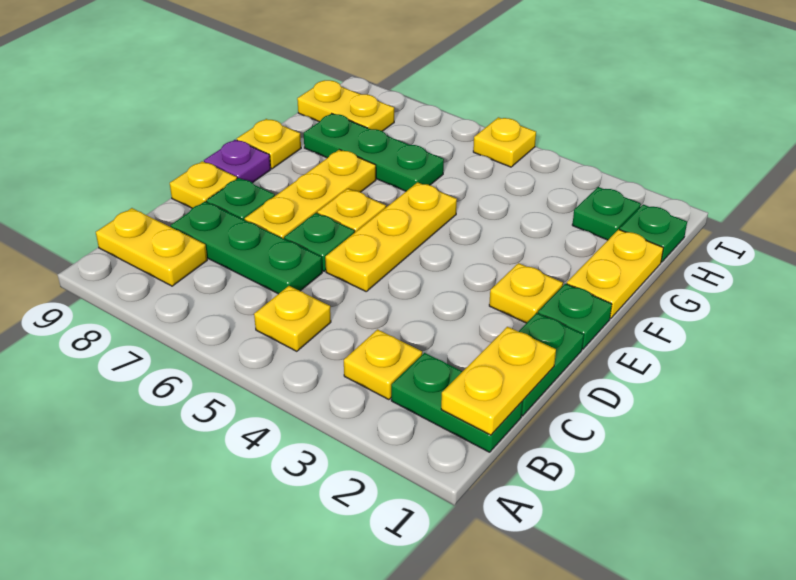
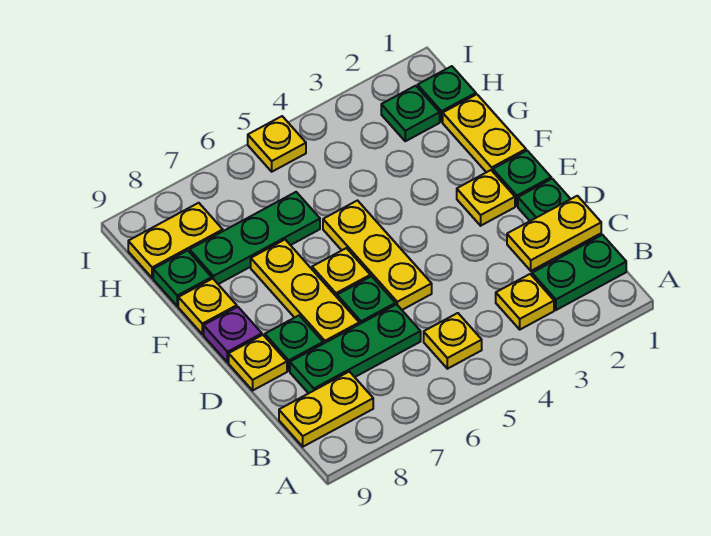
yellow plate B1:C1 level 2 -> yellow plate C1:C2 level 2
none -> green plate G9 level 1

